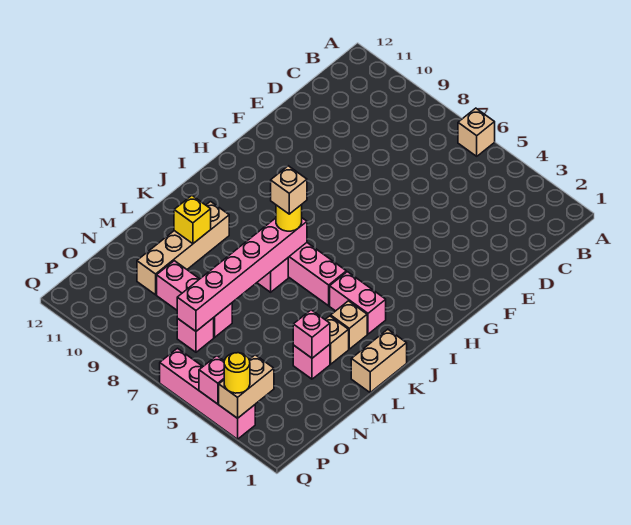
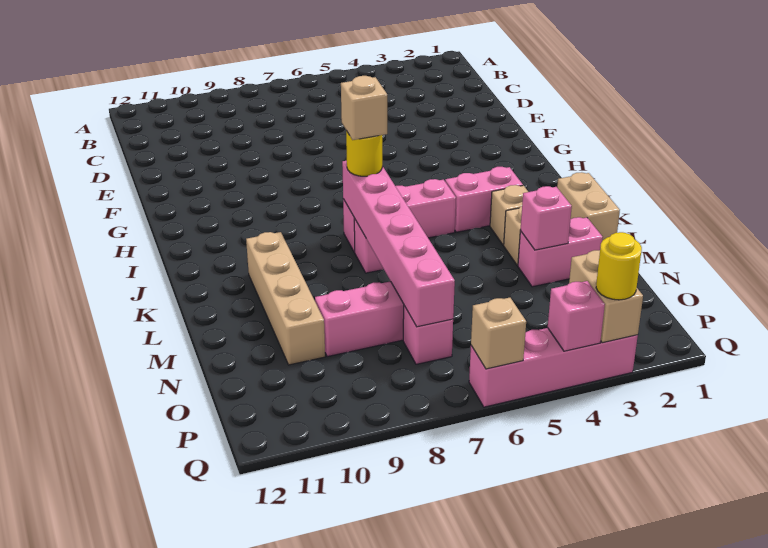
tan brick A6 level 1 -> tan brick Q6 level 2
yellow brick L10 level 2 -> none
pink brick M3 level 1 -> pink brick M2:M3 level 1

